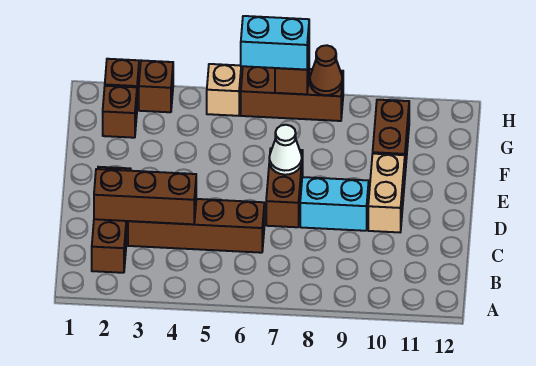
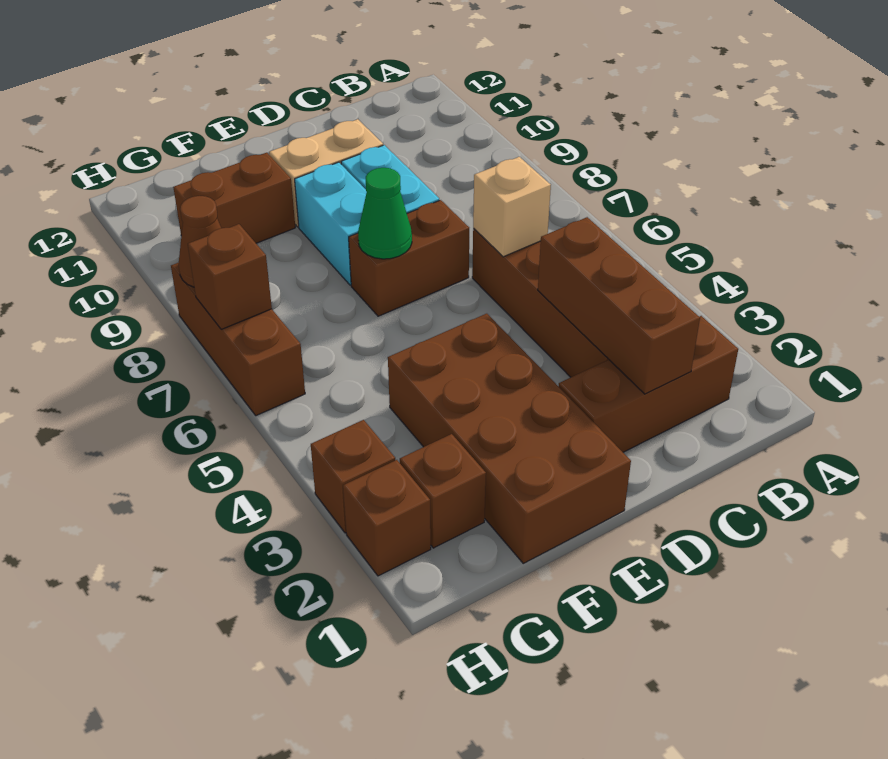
none -> brown brick E1:F4 level 1
white cone E7 level 2 -> green cone E7 level 2
tan brick H5 level 1 -> tan brick C6 level 2
cyan brick H6:H7 level 3 -> cyan brick E8:E9 level 1

